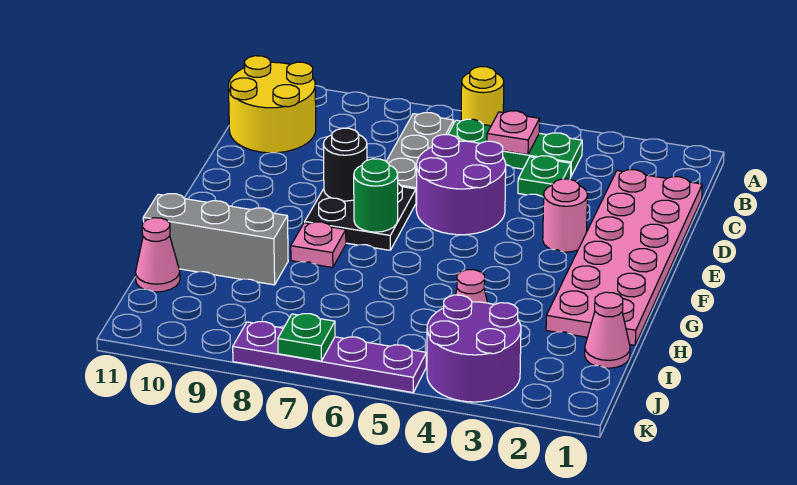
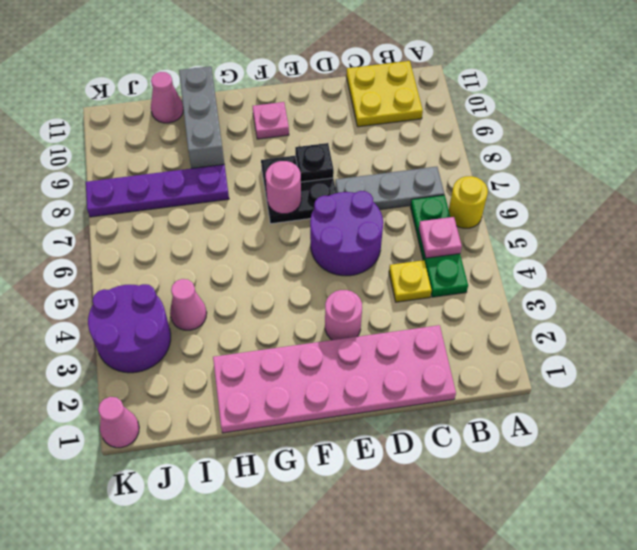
yellow round brick B10:C11 level 1 -> yellow plate B10:C11 level 1
green plate C4 level 1 -> yellow plate C4 level 1
black round brick E8 level 2 -> black plate E8 level 2
green round brick F7 level 2 -> pink round brick F7 level 2
pink plate G8 level 1 -> pink plate F10 level 1
pink cone I1 level 1 -> pink cone K1 level 1
purple plate K5:K8 level 1 -> purple plate H8:K8 level 1
green plate K7 level 2 -> none

